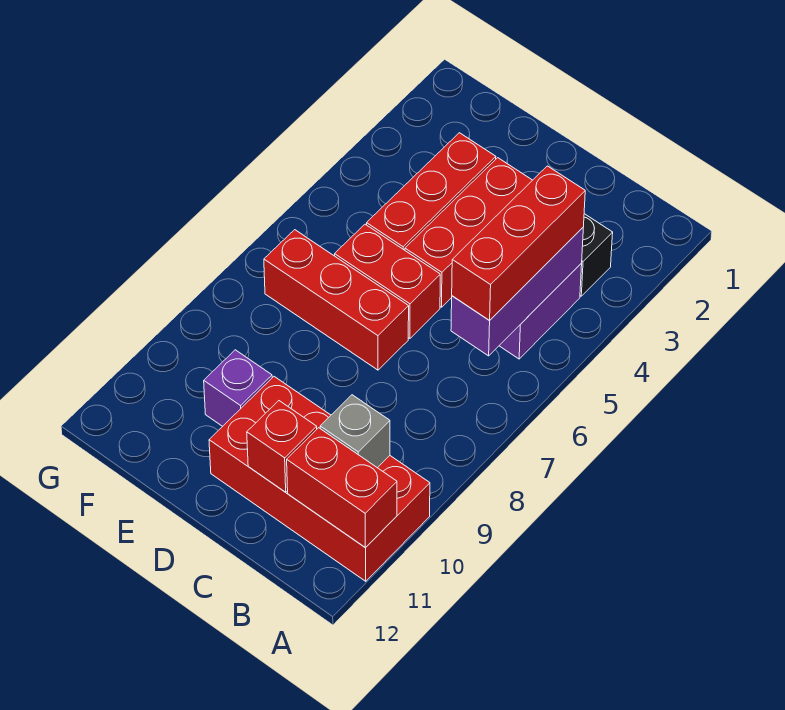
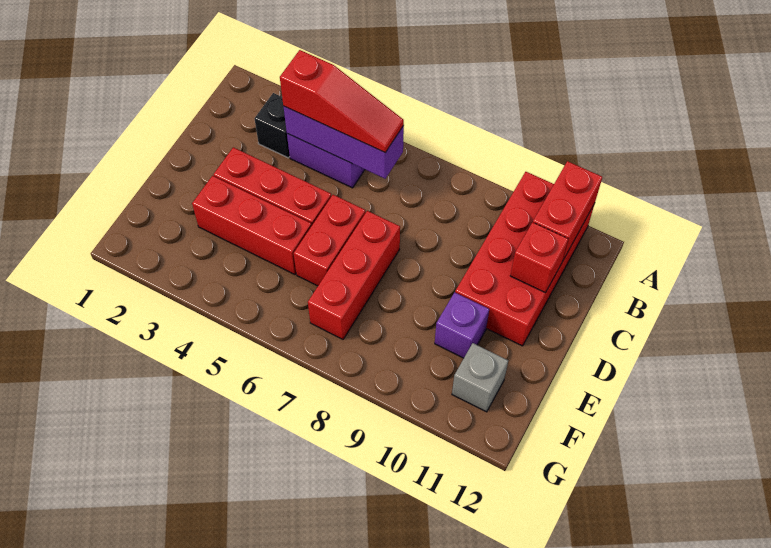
red brick B4:B6 level 3 -> red slope B4:B6 level 3 top 4
grey brick B10 level 2 -> grey brick F11 level 1

